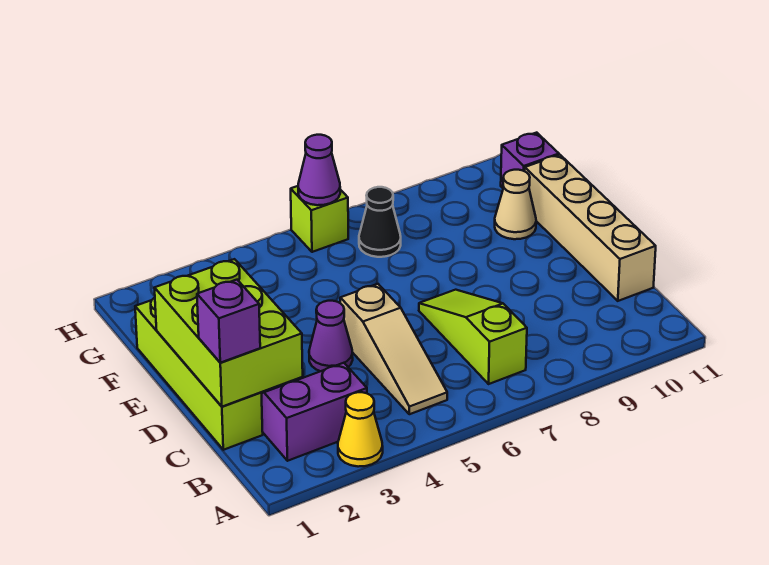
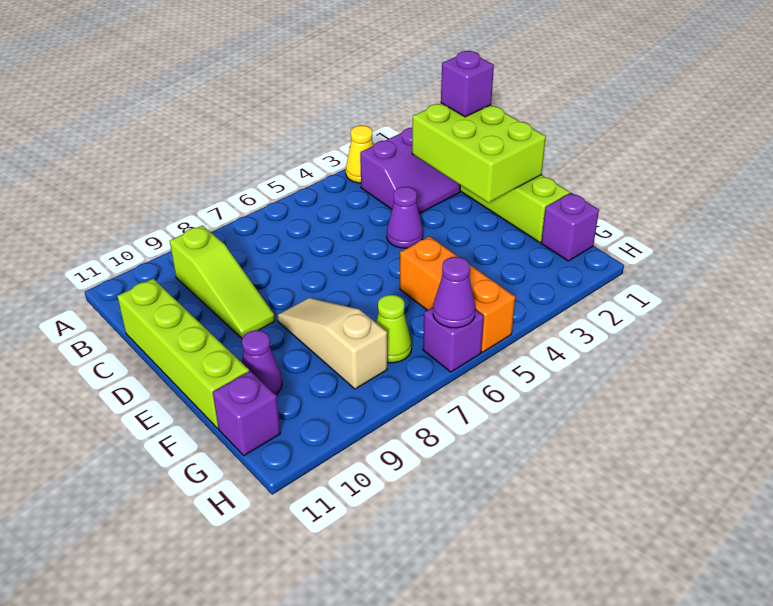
tan slope B5:D5 level 1 top D -> tan slope E8:G8 level 1 top G
lime slope B7:D7 level 1 top B -> lime slope B9:D9 level 1 top B
tan brick C11:F11 level 1 -> lime brick C11:F11 level 1
none -> orange brick F5:H5 level 1
tan cone F10 level 1 -> purple cone F10 level 1
none -> purple brick G1 level 1
black cone G7 level 1 -> lime cone G7 level 1
lime brick H6 level 1 -> purple brick H6 level 1

